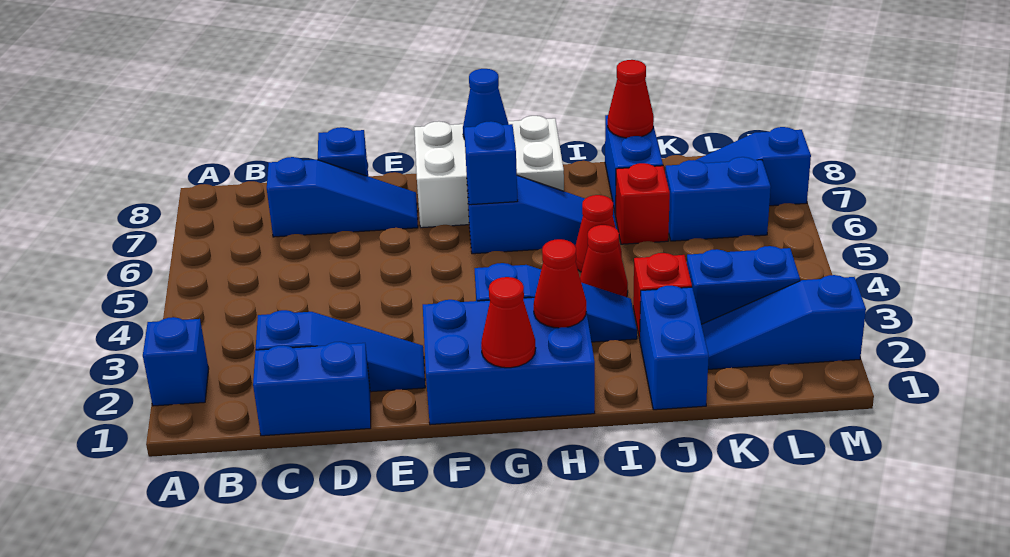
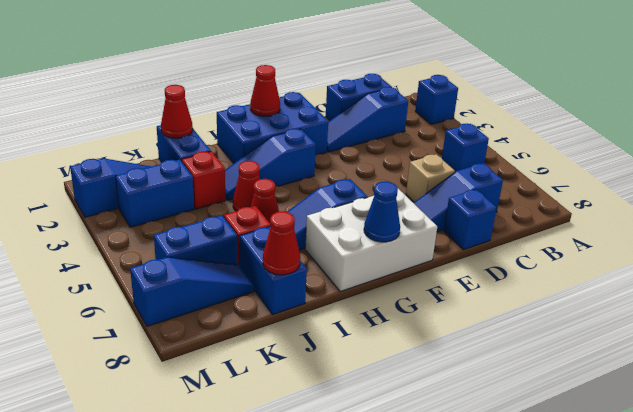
none -> tan brick D6 level 1
blue brick G6 level 2 -> blue brick B5 level 1
red cone H2 level 2 -> red cone J1 level 2

